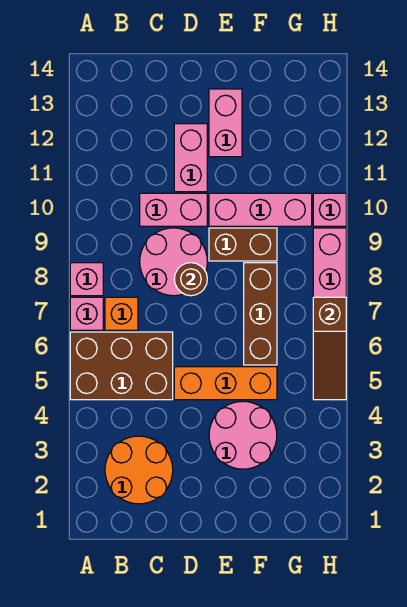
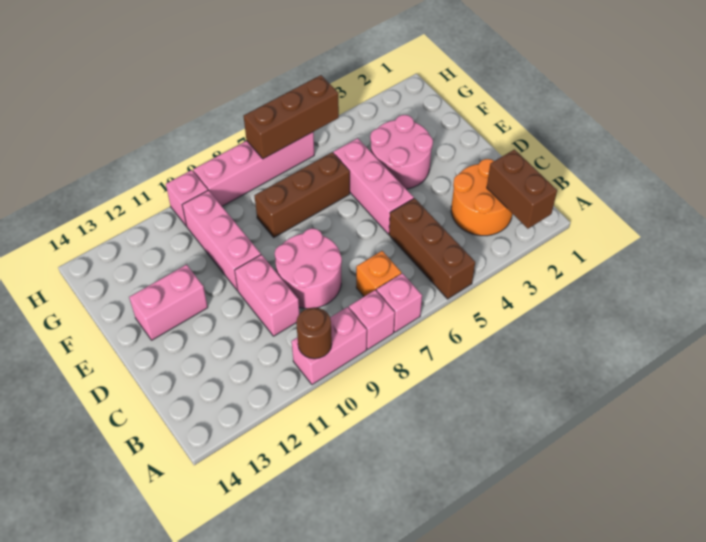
brown brick A5:C6 level 1 -> brown brick A5:C5 level 1
orange brick D5:F5 level 1 -> pink brick D5:F5 level 1
brown round brick D8 level 2 -> brown round brick A10 level 2
pink brick D11:D12 level 1 -> pink brick A9:A10 level 1
brown brick E9:F9 level 1 -> brown brick A2:B2 level 2
brown slope H5:H7 level 2 top 7 -> brown brick H5:H7 level 2

